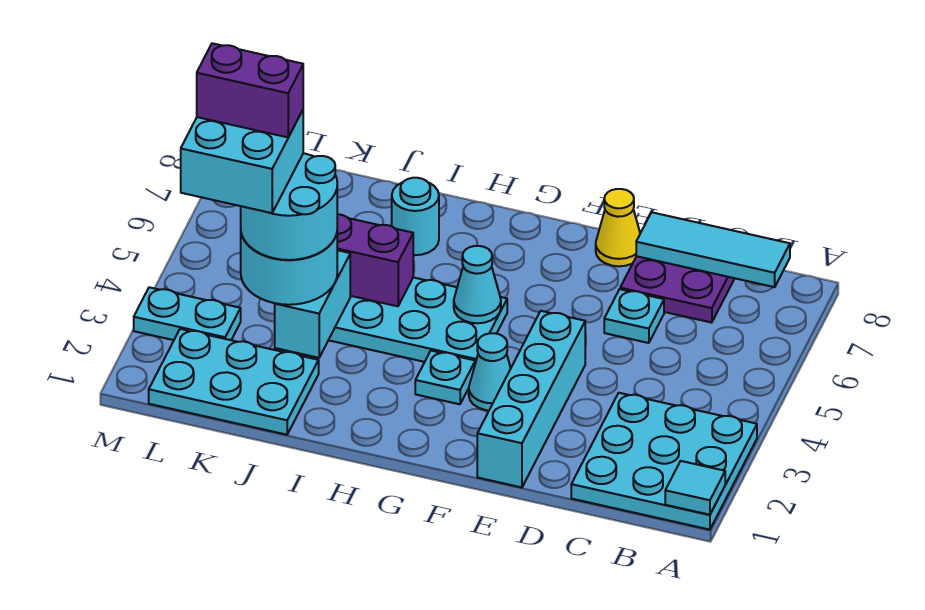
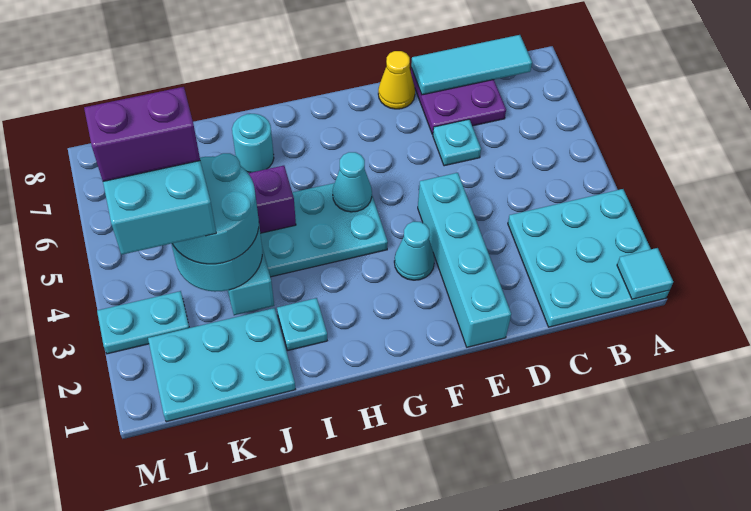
cyan plate G3 level 1 -> cyan plate I2 level 1

